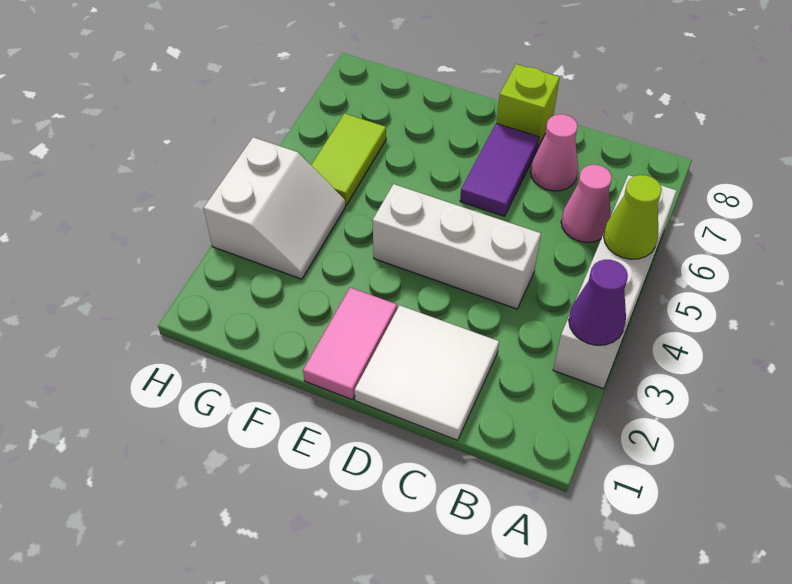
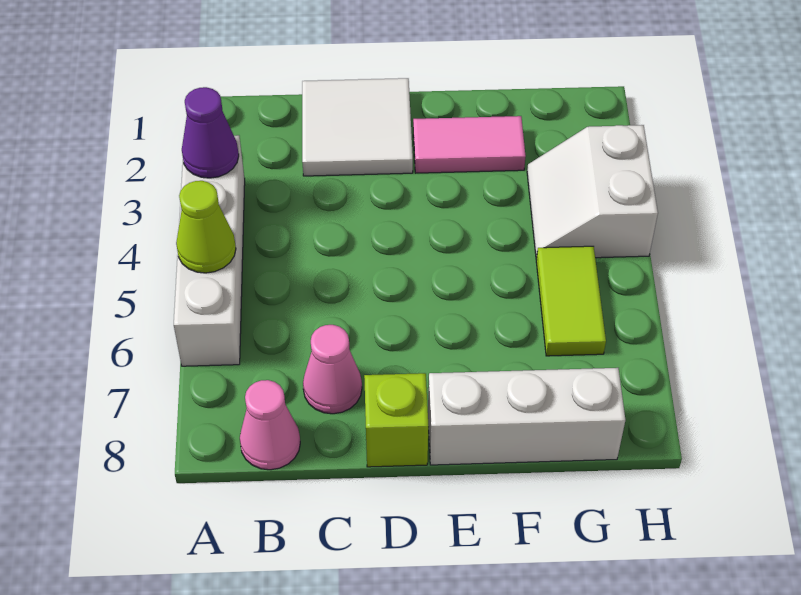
pink cone B6 level 1 -> pink cone B8 level 1
white brick C4:E4 level 1 -> white brick E8:G8 level 1
purple tile D6:D7 level 1 -> none
pink tile E1:E2 level 1 -> pink tile E2:F2 level 1

